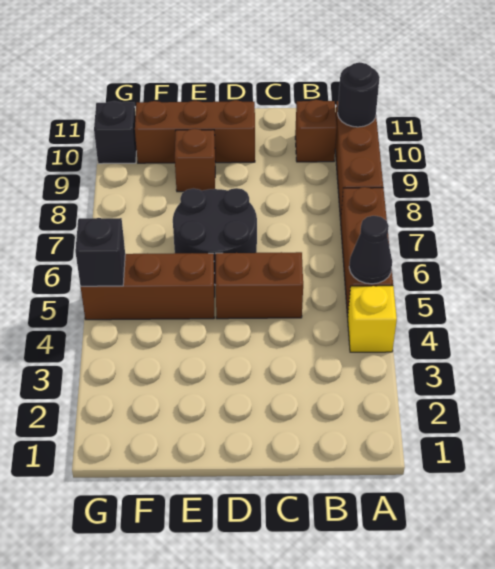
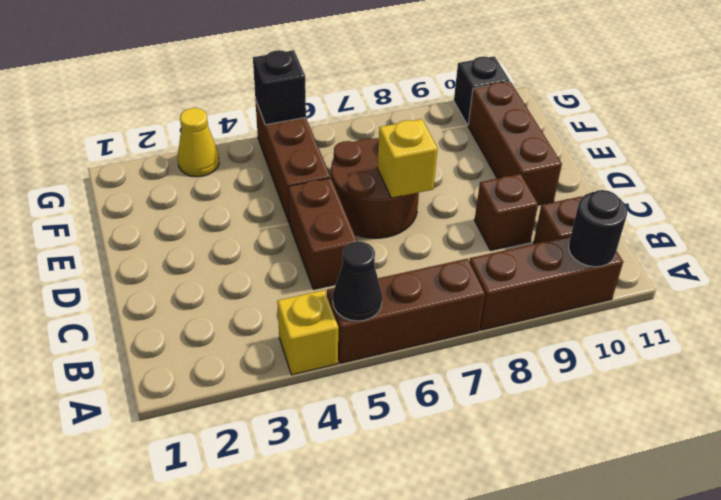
black round brick D6:E7 level 1 -> brown round brick D6:E7 level 1
none -> yellow brick D7 level 2
brown brick E9 level 1 -> brown brick C9 level 1
none -> yellow cone G3 level 1

